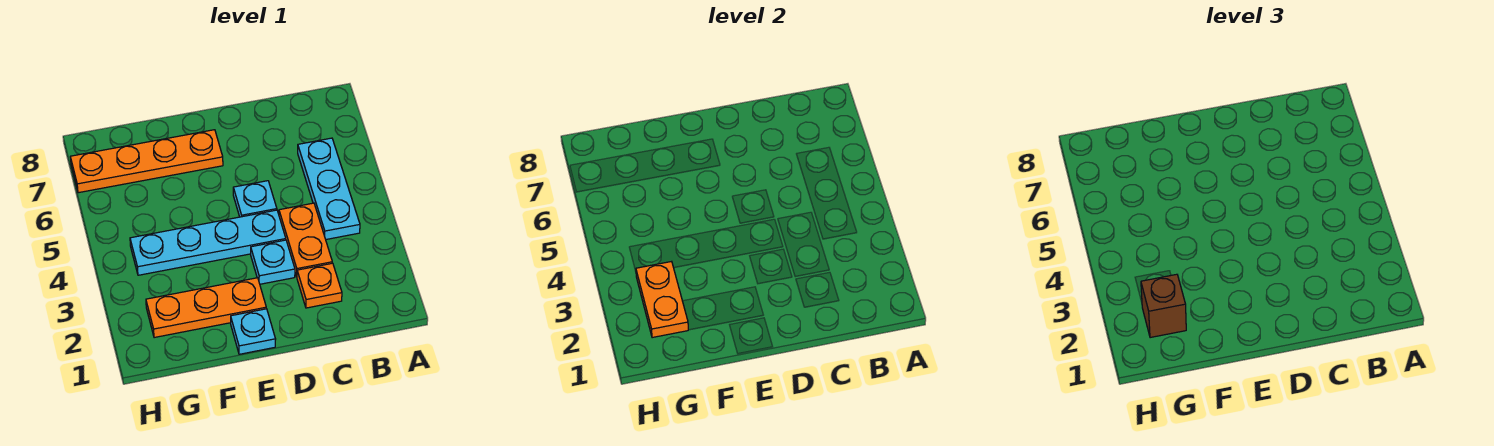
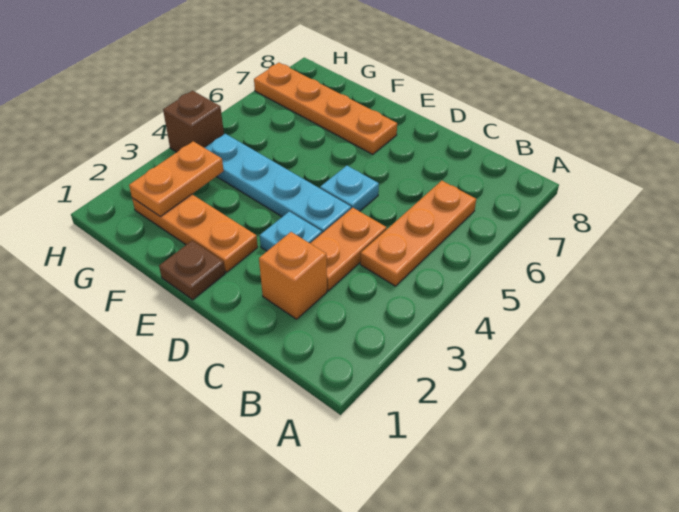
cyan plate B4:B6 level 1 -> orange plate B4:B6 level 1
orange plate C2 level 1 -> orange brick C2 level 1
cyan plate E1 level 1 -> brown plate E1 level 1
brown brick G2 level 3 -> brown brick H4 level 1

